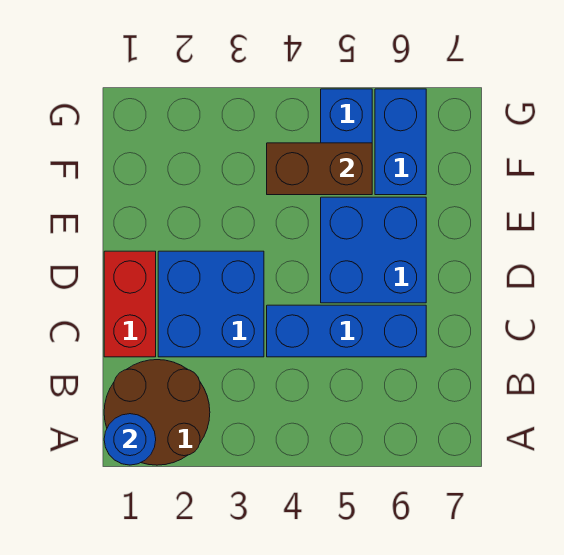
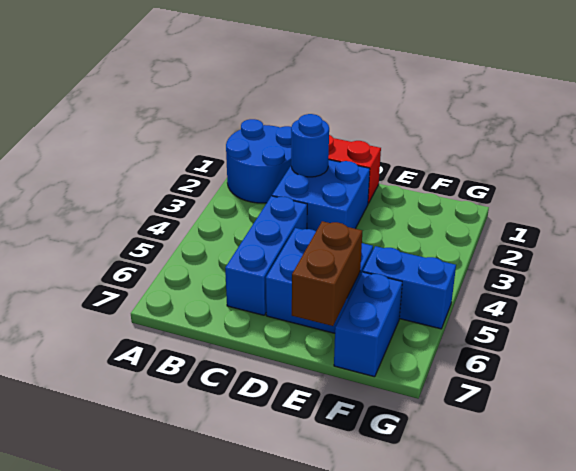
brown round brick A1:B2 level 1 -> blue round brick A1:B2 level 1
blue round brick A1 level 2 -> blue round brick C2 level 2
brown brick F4:F5 level 2 -> brown brick E6:E7 level 2
blue brick F6:G6 level 1 -> blue brick F6:F7 level 1

